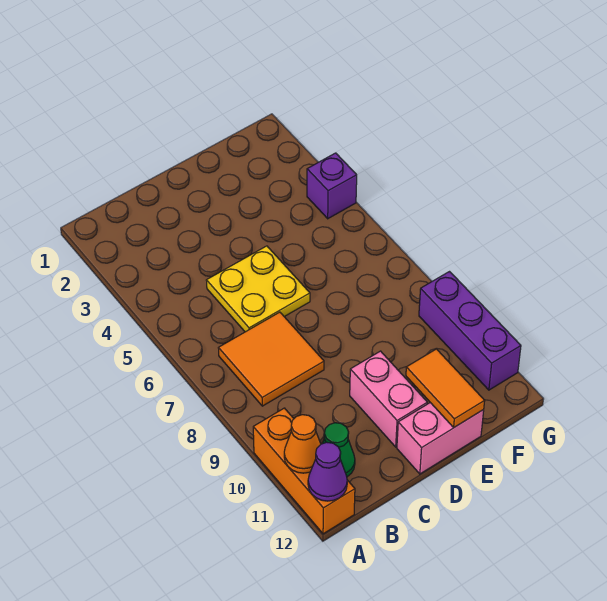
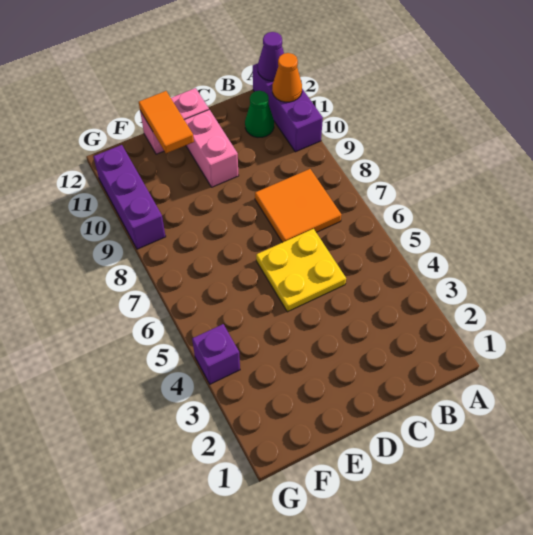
orange brick A10:A12 level 1 -> purple brick A10:A12 level 1

